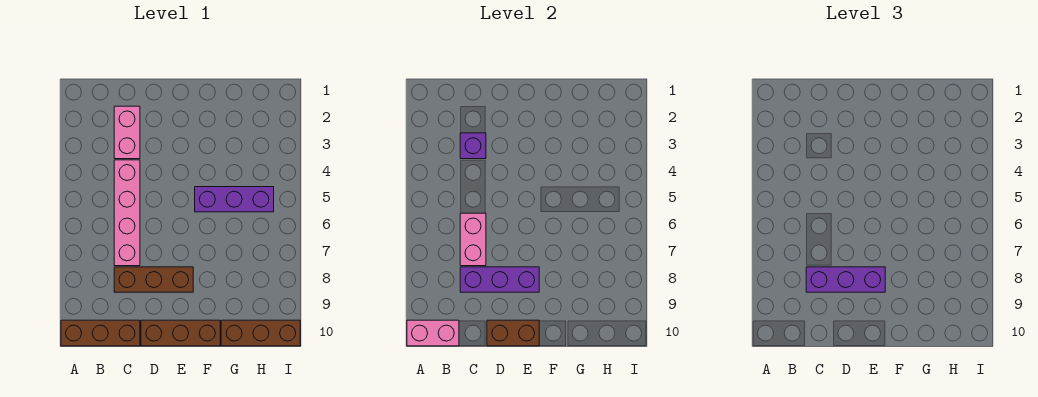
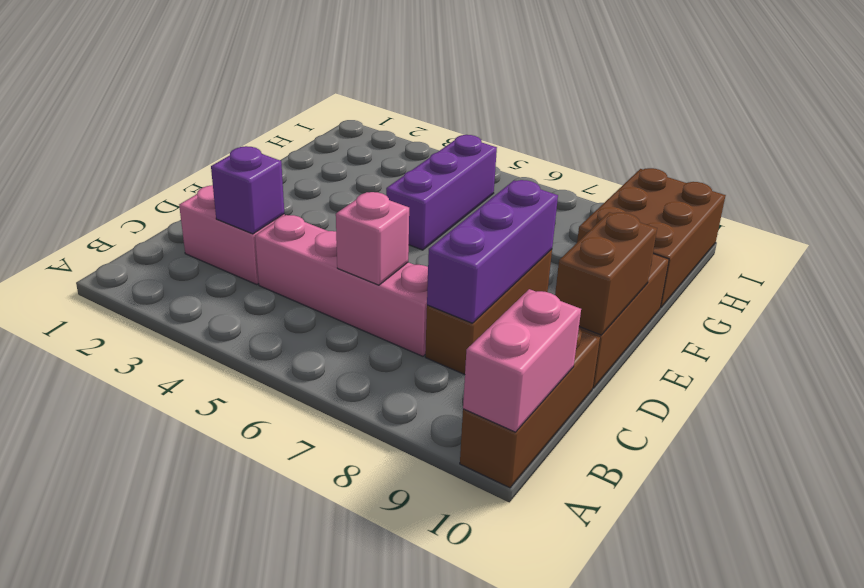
pink brick C6:C7 level 2 -> pink brick C6 level 2
purple brick C8:E8 level 3 -> none
brown brick G10:I10 level 1 -> brown brick G9:I10 level 1

